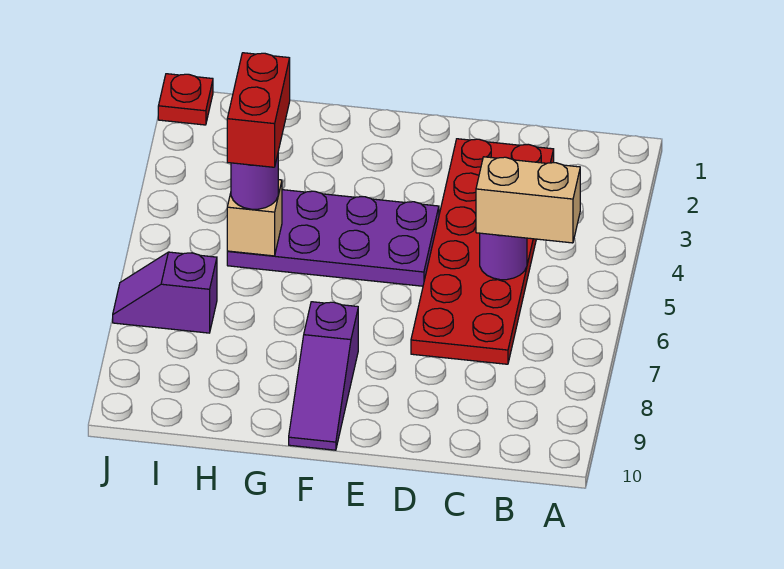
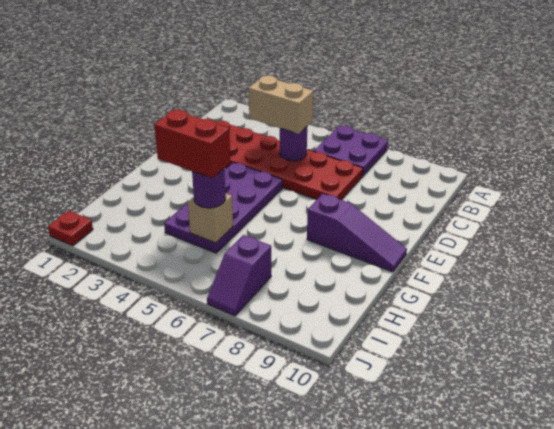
none -> purple plate A6:B7 level 1
tan brick B5:C5 level 3 -> tan brick C4:C5 level 3

